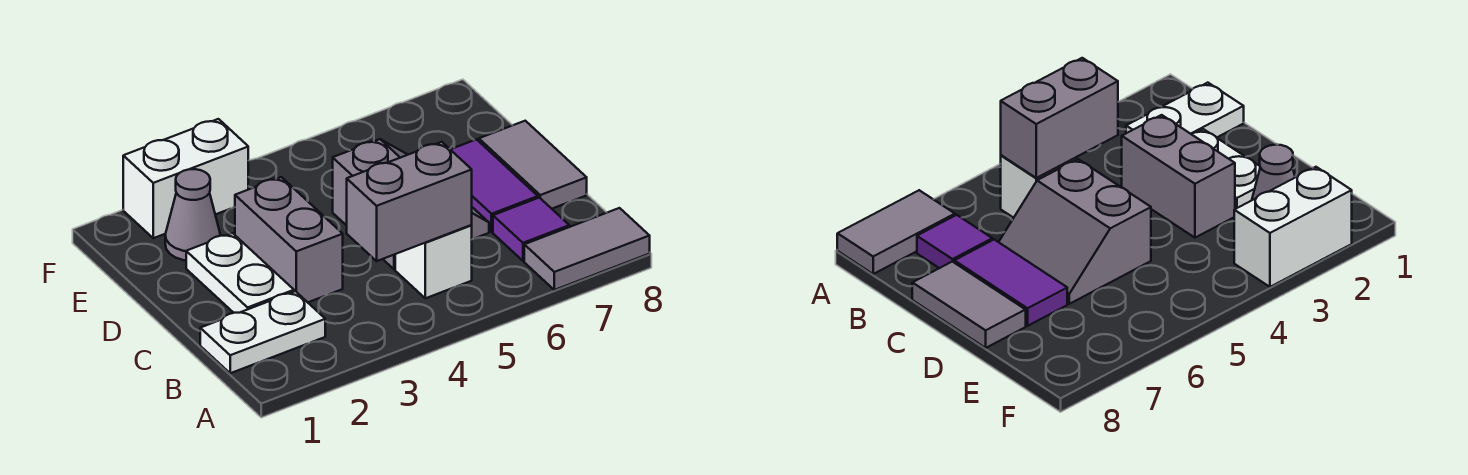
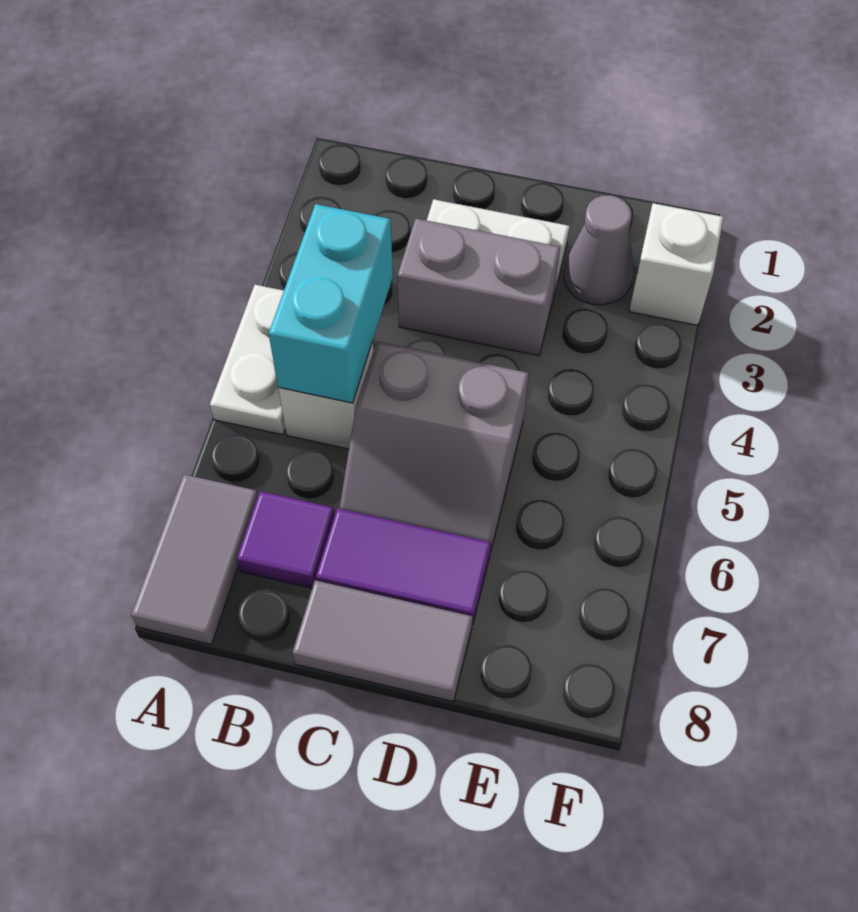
white plate B1:B2 level 1 -> white plate A4:A5 level 1
grey brick B4:B5 level 2 -> cyan brick B4:B5 level 2
white brick F2:F3 level 1 -> white brick F2 level 1

